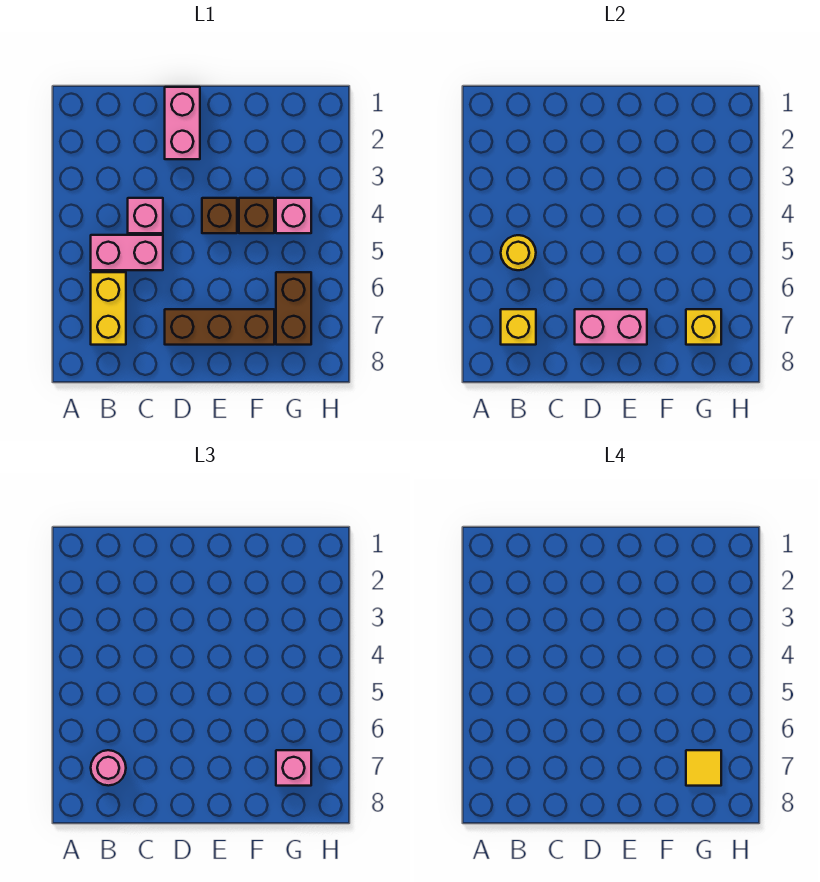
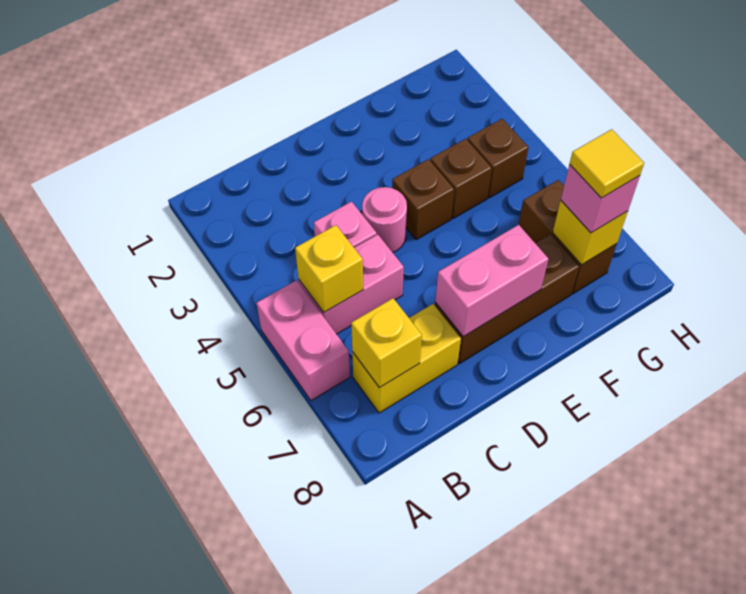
yellow round brick B5 level 2 -> yellow brick B5 level 2
yellow brick B6:B7 level 1 -> yellow brick B7:C7 level 1
pink round brick B7 level 3 -> pink round brick D4 level 1
pink brick D1:D2 level 1 -> pink brick A5:A6 level 1
pink brick G4 level 1 -> brown brick G4 level 1

